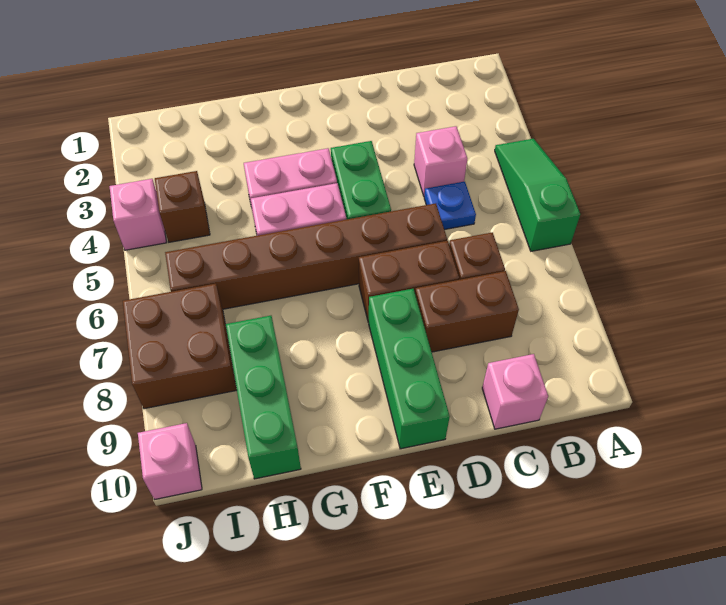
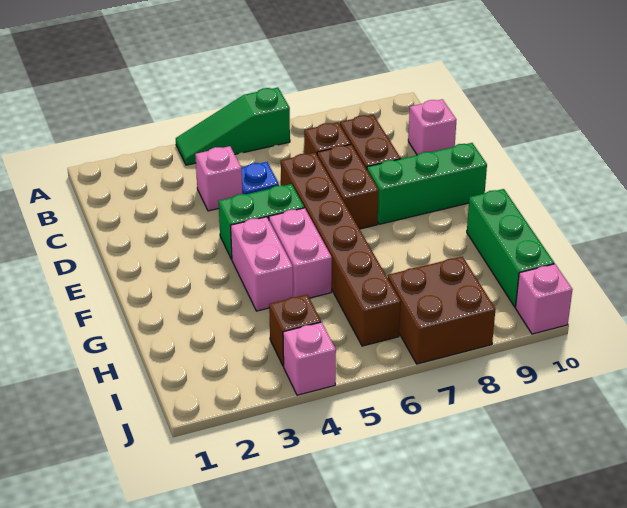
green brick H8:H10 level 1 -> green brick G10:I10 level 1

